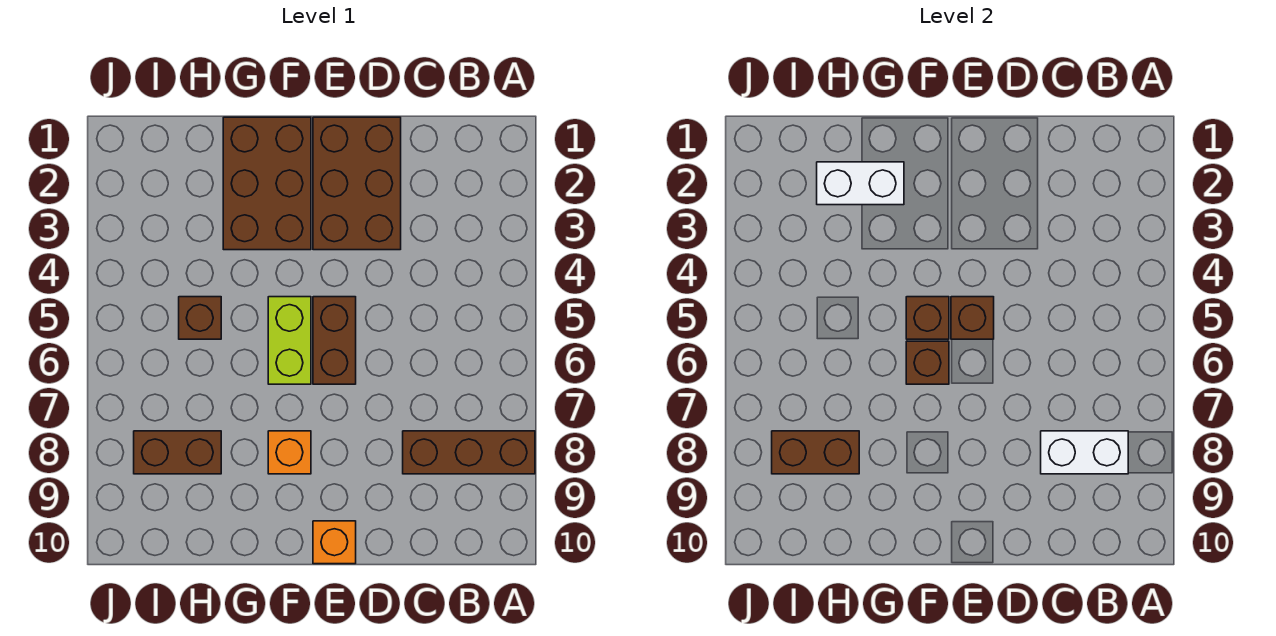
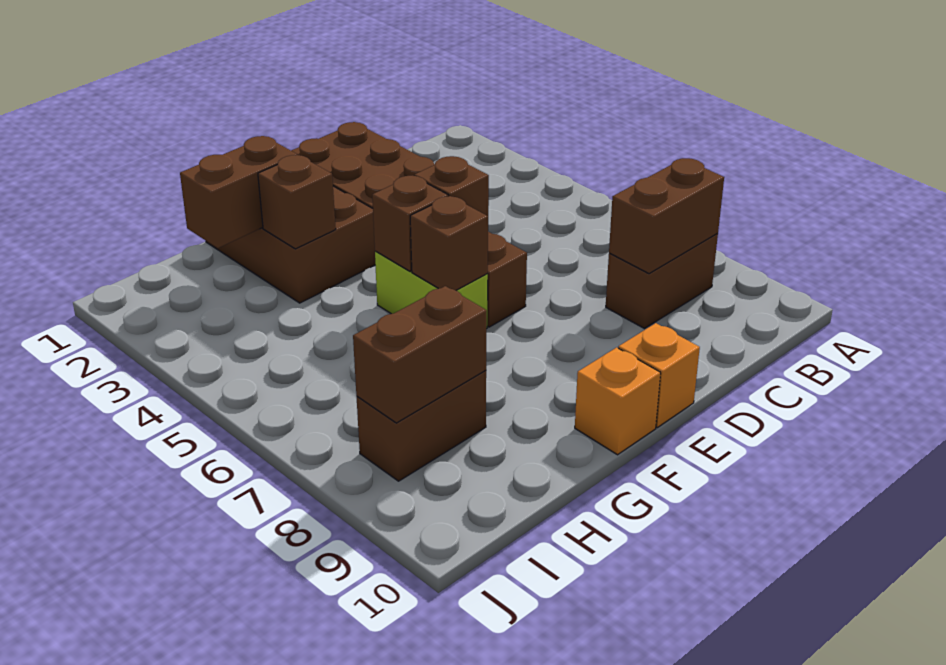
brown brick A8:C8 level 1 -> brown brick B8:C8 level 1
white brick B8:C8 level 2 -> brown brick B8:C8 level 2
orange brick F8 level 1 -> orange brick F10 level 1
white brick G2:H2 level 2 -> brown brick G2:H2 level 2
brown brick H5 level 1 -> brown brick G3 level 2

